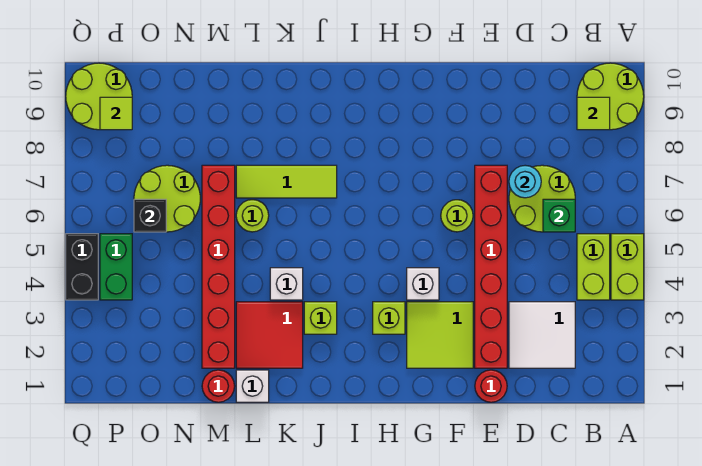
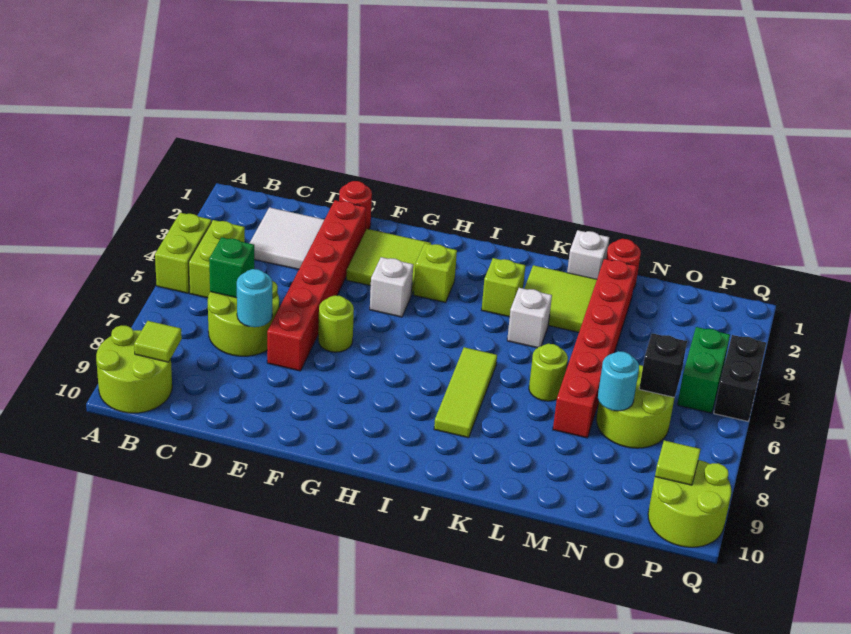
lime tile J7:L7 level 1 -> lime tile J6:J8 level 1
red tile K2:L3 level 1 -> lime tile K2:L3 level 1
none -> cyan round brick N7 level 2

